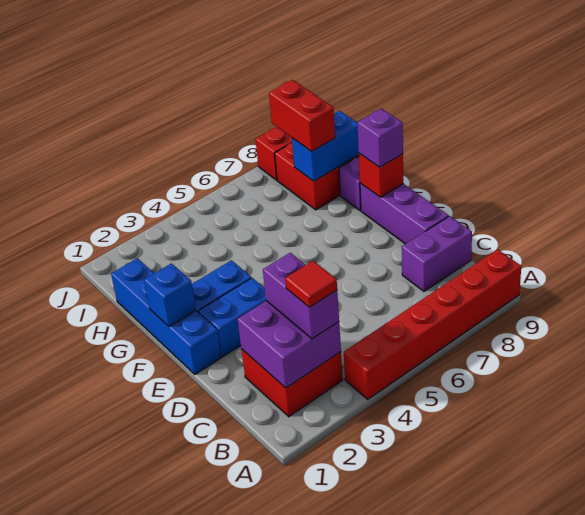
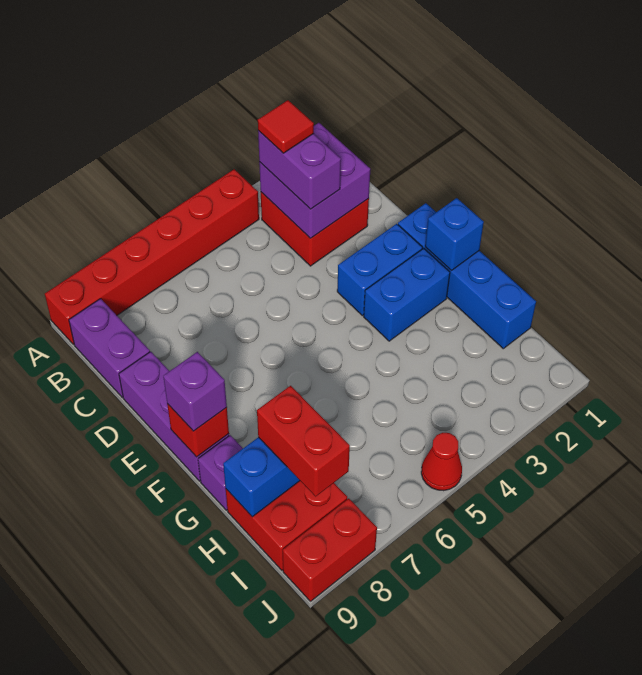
purple brick C8:C9 level 1 -> purple brick B9:C9 level 1
none -> red cone J5 level 1

